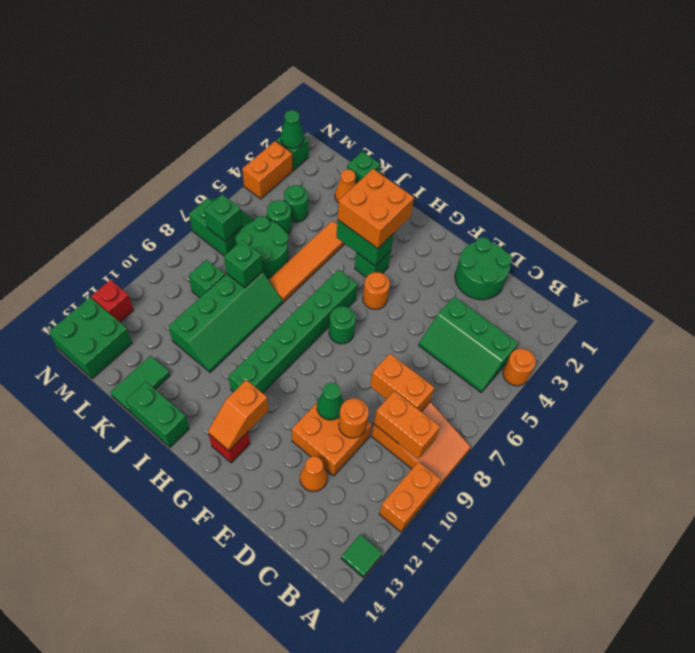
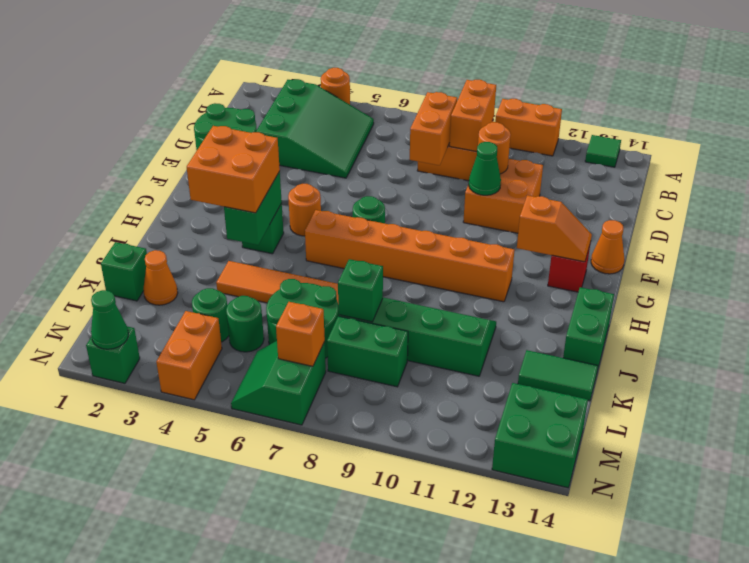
green slope B4:D5 level 1 top 4 -> green slope B3:D5 level 1 top 3
orange cone D12 level 1 -> orange cone F14 level 1
green brick H6:H11 level 1 -> orange brick H6:H11 level 1
green brick L9 level 1 -> green brick L8:L9 level 1
green brick M7 level 2 -> orange brick M7 level 2
orange brick N3:N4 level 1 -> orange brick M4:N4 level 1
red brick N12 level 1 -> none

